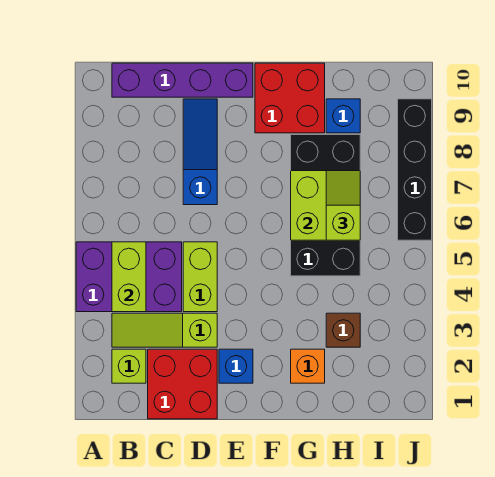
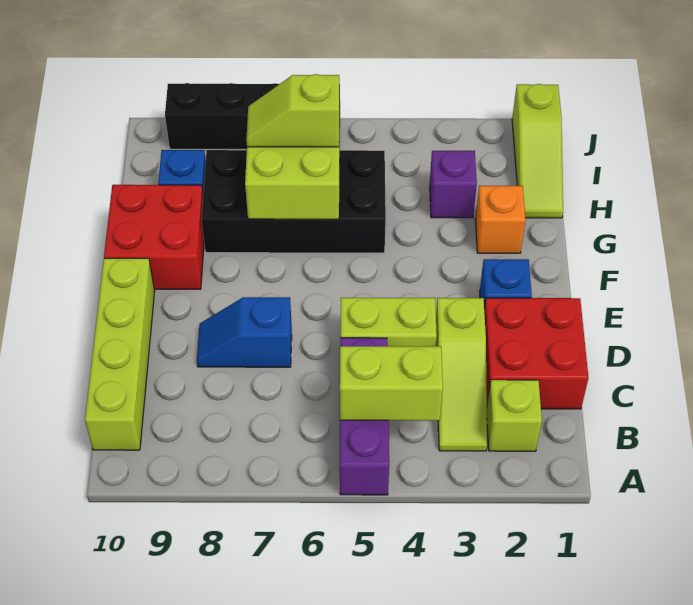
purple brick A4:C5 level 1 -> purple brick A5:C5 level 1
purple brick B10:E10 level 1 -> lime brick B10:E10 level 1
blue slope D7:D9 level 1 top 7 -> blue slope D7:D8 level 1 top 7
none -> lime slope H1:J1 level 1 top J
brown brick H3 level 1 -> purple brick H3 level 1

